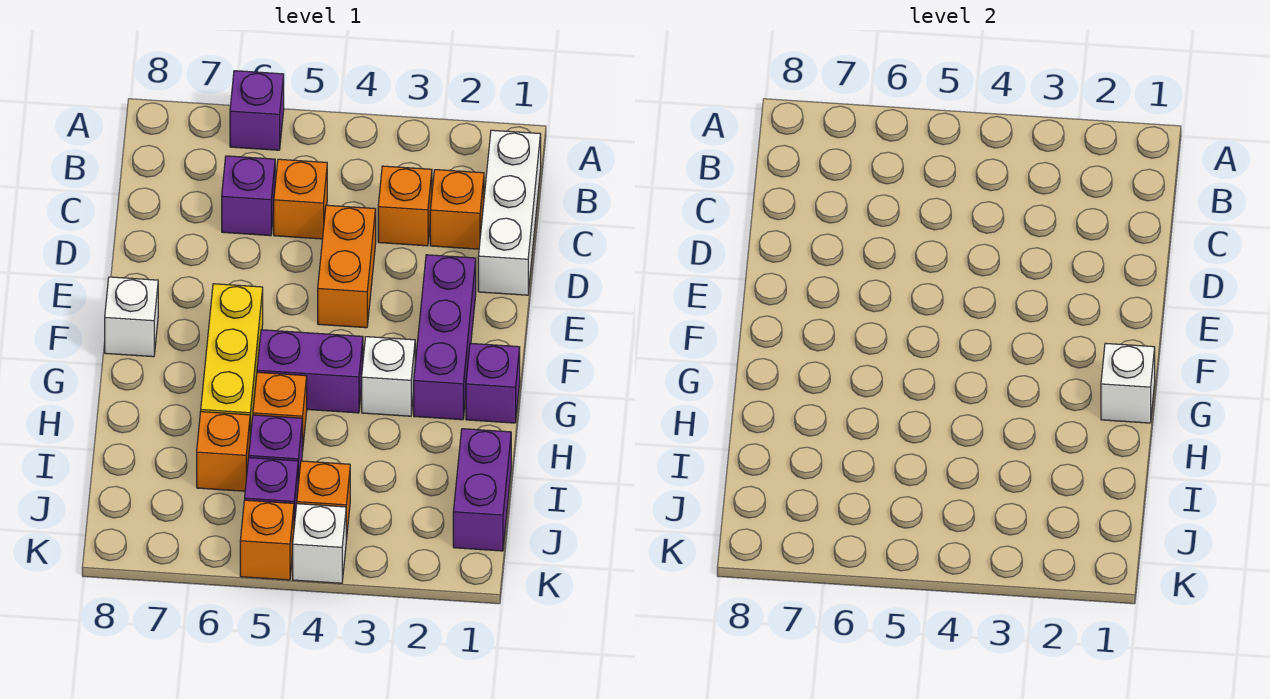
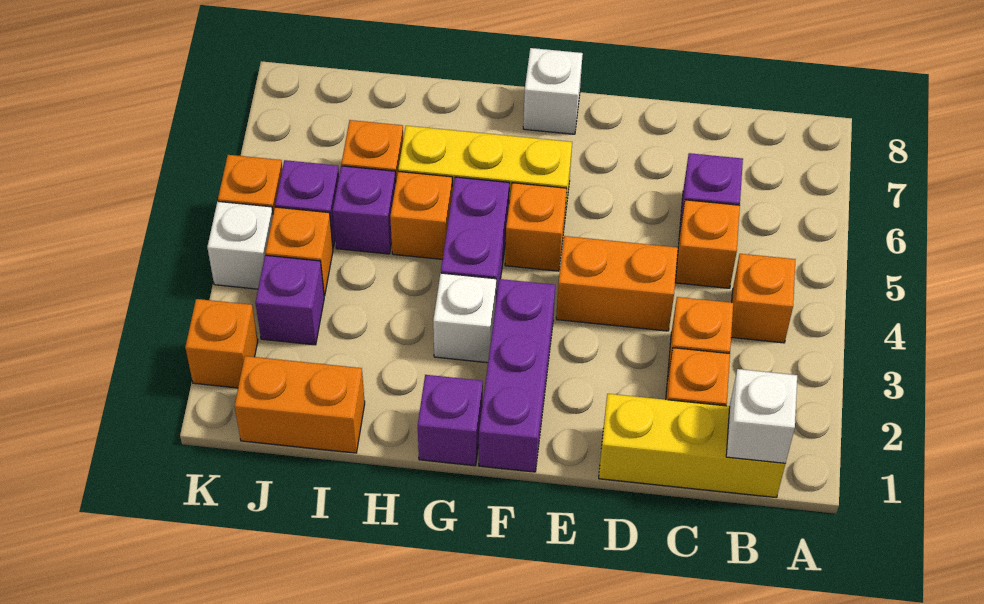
purple brick A6 level 1 -> purple brick J3 level 1
white brick B1:D1 level 1 -> yellow brick B1:D1 level 1
none -> orange brick B4 level 1
purple brick E2:G2 level 1 -> purple brick F1:F3 level 1
none -> orange brick F5 level 1
white brick G1 level 2 -> white brick B1 level 2
purple brick I1:J1 level 1 -> orange brick I1:J1 level 1
none -> orange brick K2 level 1

